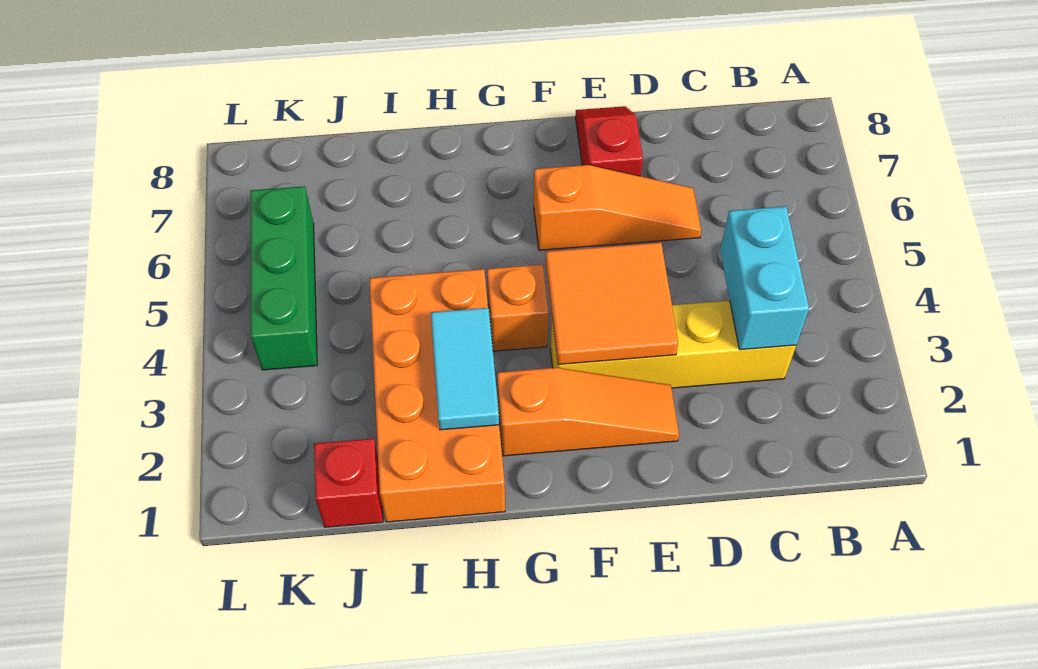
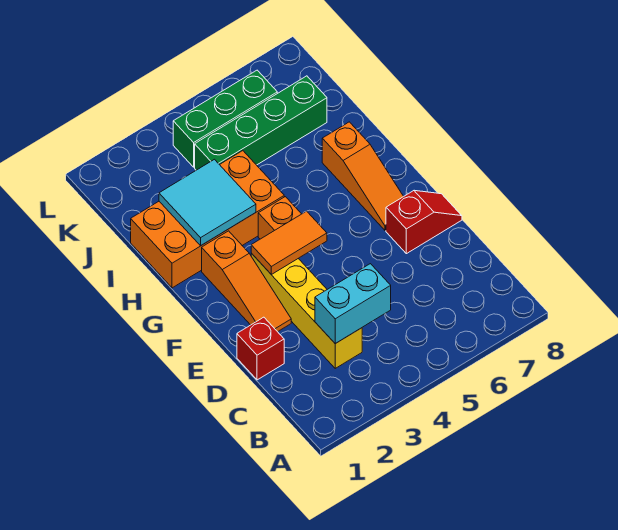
orange slope D6:F6 level 1 top F -> orange slope F7:H7 level 1 top H
orange tile E3:F4 level 2 -> orange tile F3:F4 level 2
cyan tile H2:H3 level 2 -> cyan tile H2:I3 level 2
red brick J1 level 1 -> red brick D1 level 1
none -> green brick J4:J7 level 1

